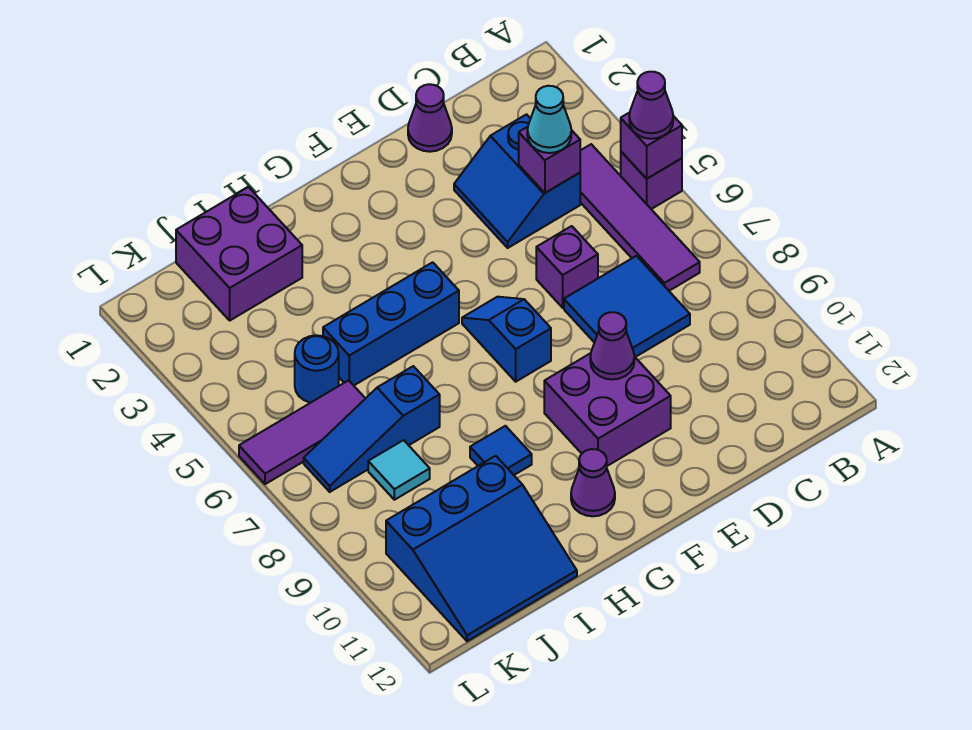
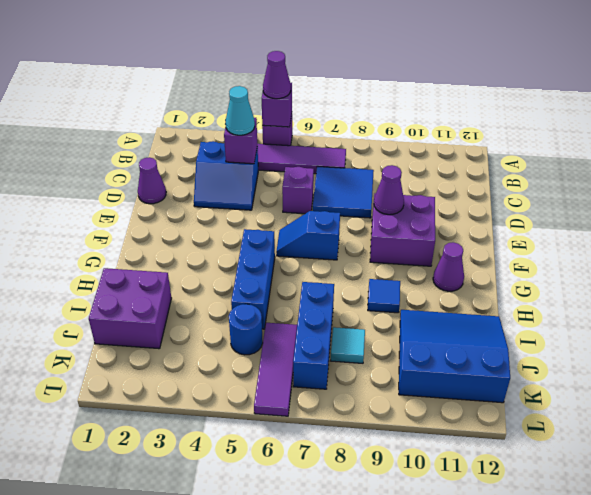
blue slope I7:K7 level 1 top I -> blue brick I7:K7 level 1
blue slope I10:K12 level 1 top 10 -> blue slope I10:K12 level 1 top K

